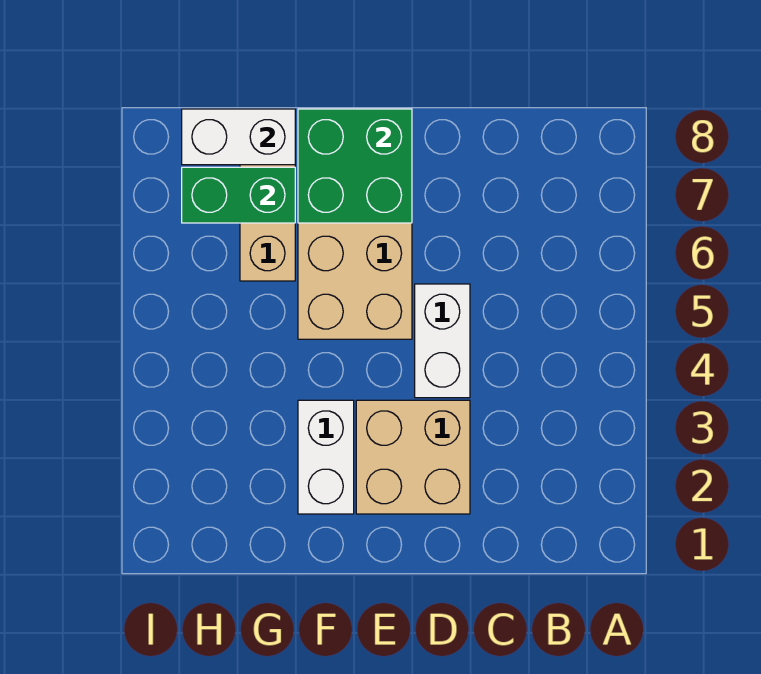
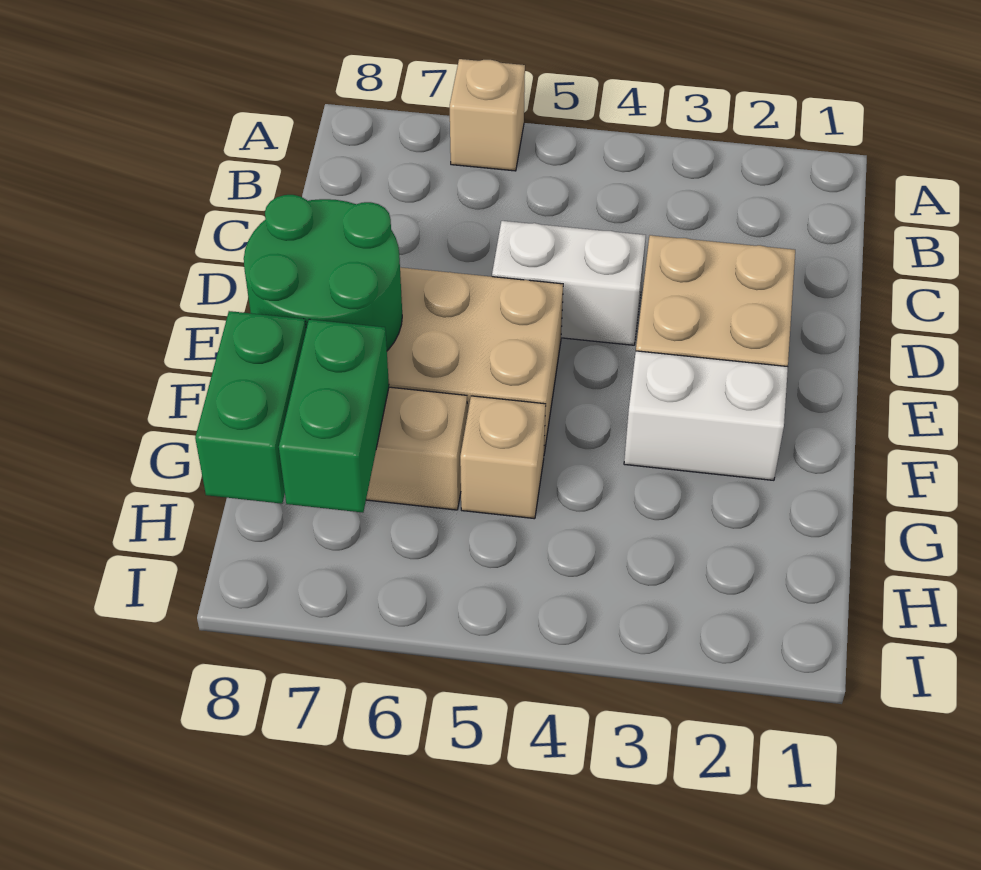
none -> tan brick A6 level 1
green brick E7:F8 level 2 -> green round brick E7:F8 level 2
none -> tan brick G5 level 1
white brick G8:H8 level 2 -> green brick G8:H8 level 2

